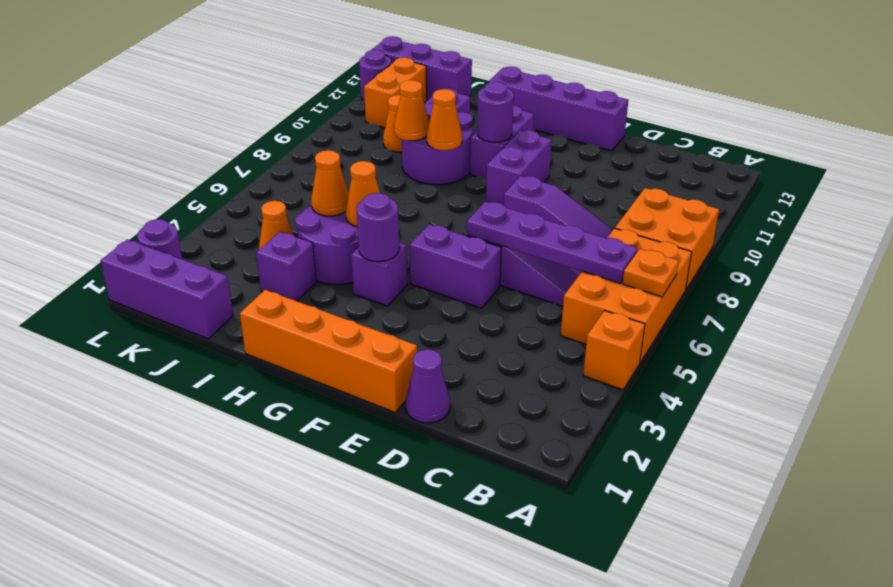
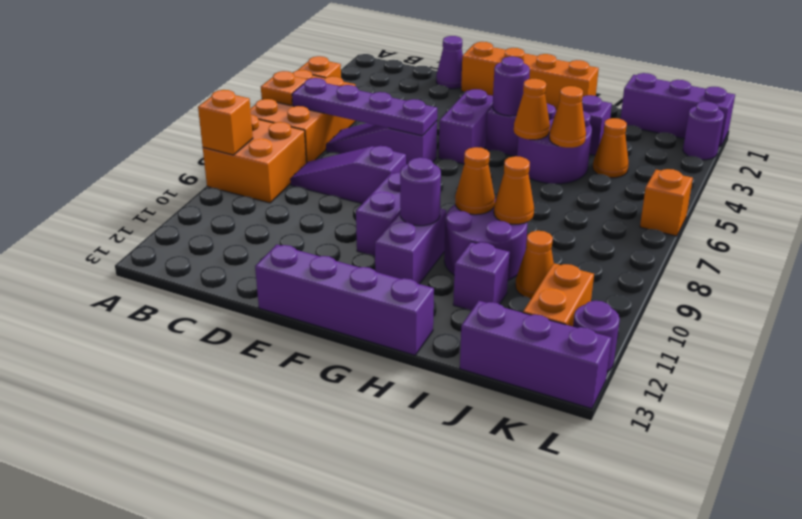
none -> orange brick A9 level 2
purple brick E5:F5 level 1 -> purple brick F4:F5 level 1
none -> orange brick L6 level 1

